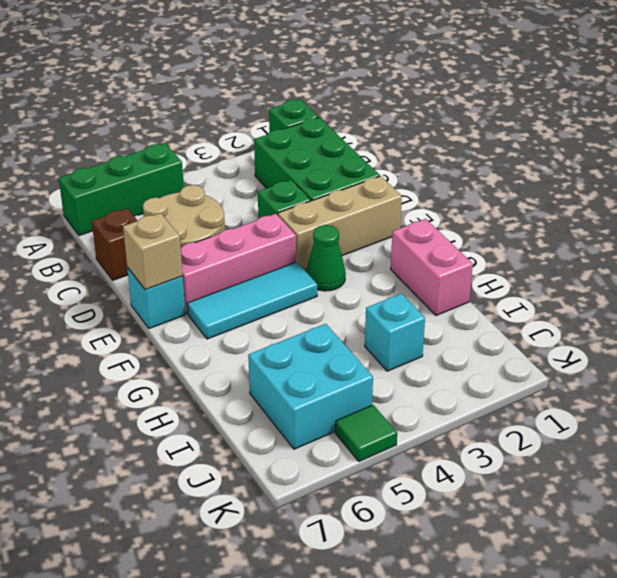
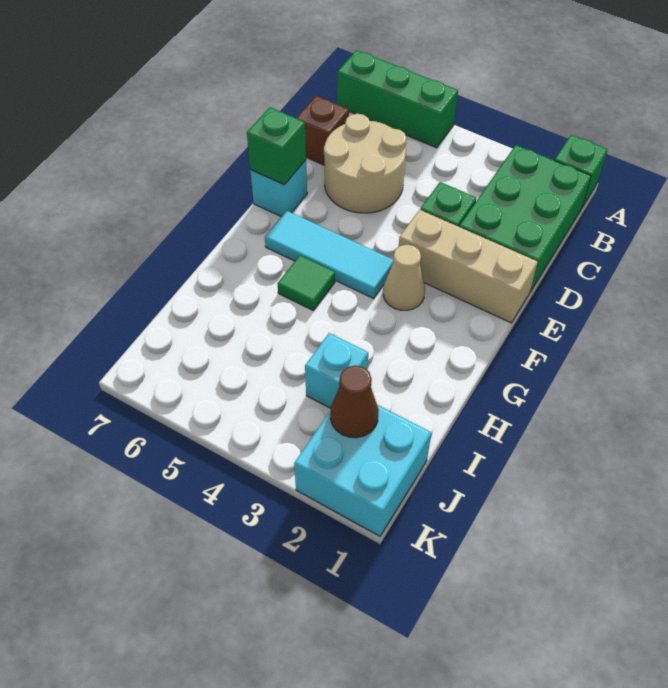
pink brick E4:E6 level 1 -> none
tan brick E7 level 2 -> green brick E7 level 2
green cone F3 level 1 -> tan cone F3 level 1
pink brick G1:H1 level 1 -> none
cyan brick I5:J6 level 1 -> cyan brick J1:K2 level 1
none -> brown cone J2 level 2
green tile K5 level 1 -> green tile G5 level 1

